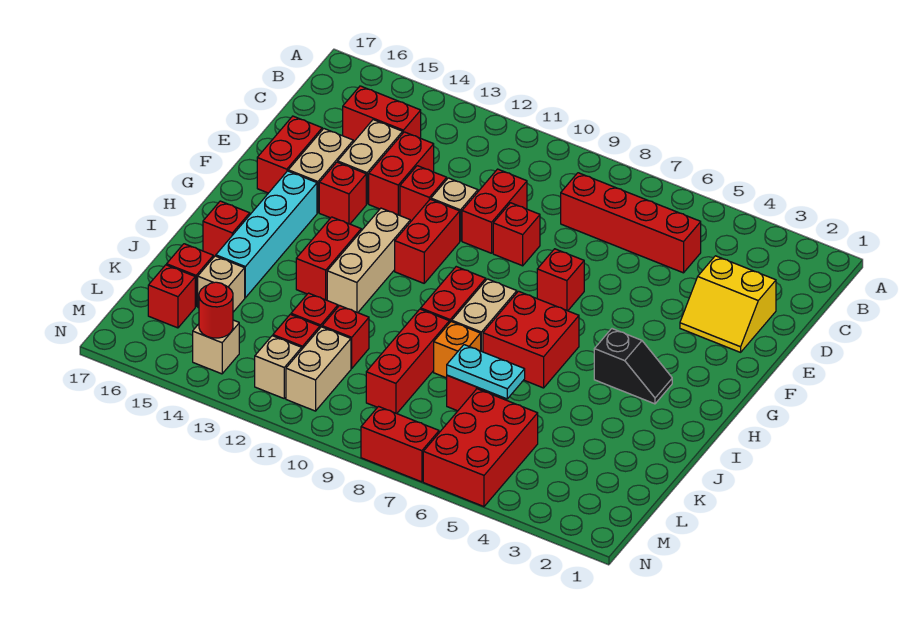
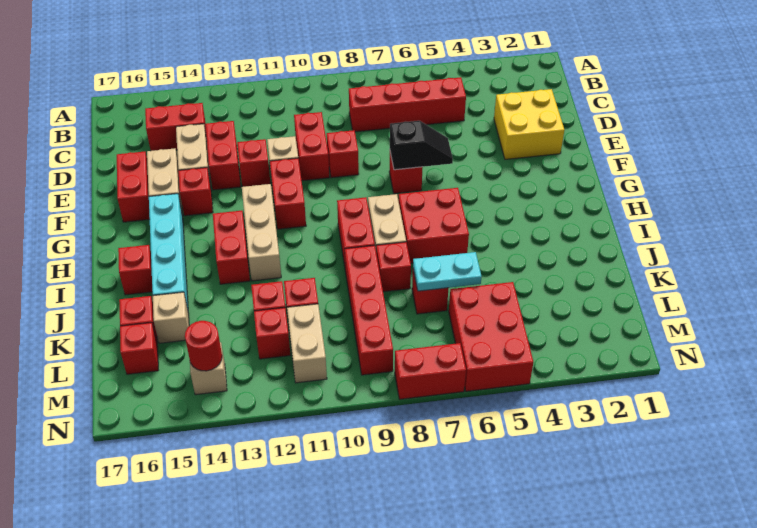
yellow slope D2:E3 level 1 top D -> yellow brick D2:E3 level 1
black slope H3:H4 level 1 top 4 -> black slope F6:F7 level 2 top 7
orange brick J8 level 1 -> red brick J8 level 1
red brick J9:L9 level 1 -> red brick J9:M9 level 1
tan brick M12 level 1 -> none

